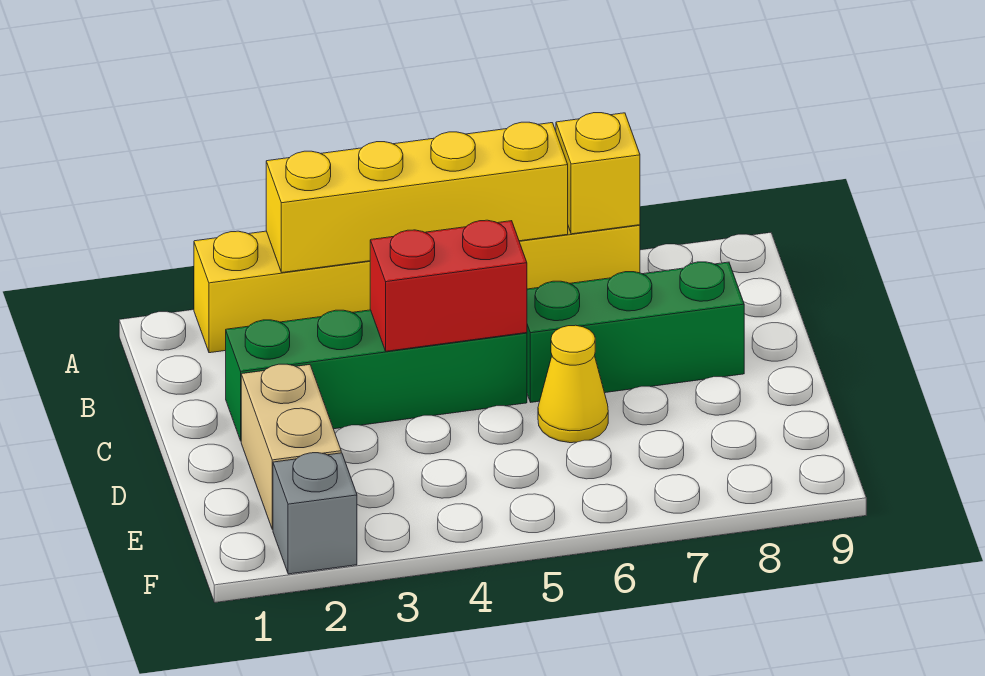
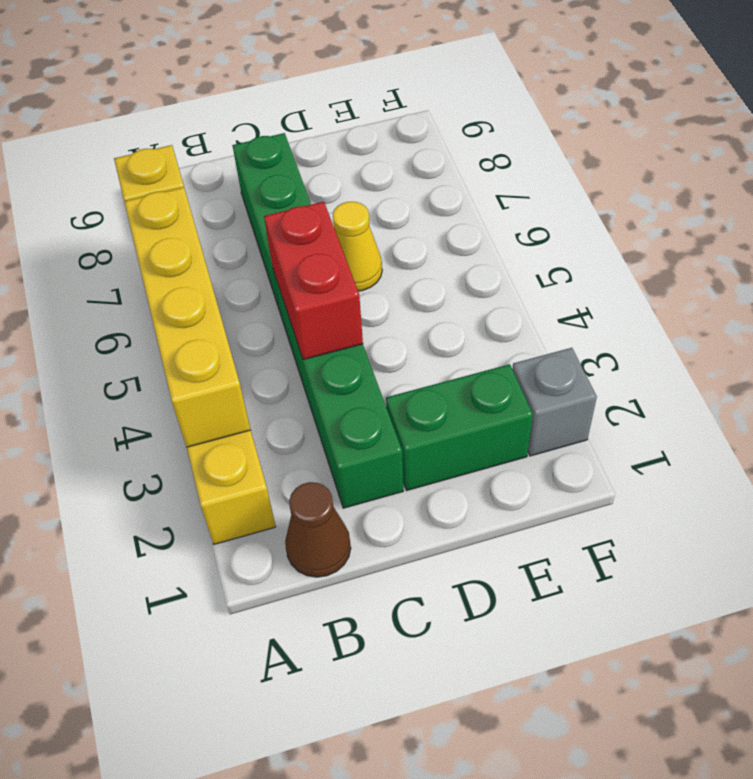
none -> brown cone B1 level 1
tan brick D2:E2 level 1 -> green brick D2:E2 level 1

